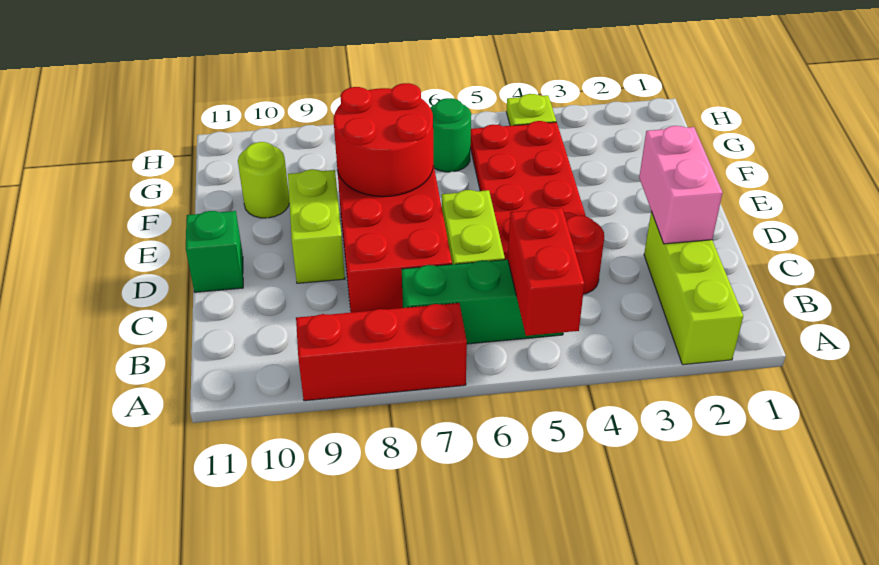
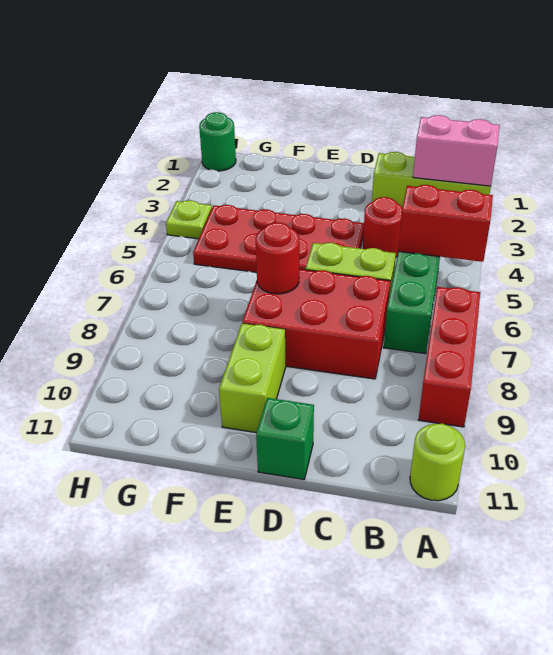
pink brick C2:D2 level 2 -> pink brick A2:B2 level 2
lime brick D9:E9 level 1 -> lime brick E9:E10 level 1
red round brick E7:F8 level 2 -> red round brick E7 level 2
lime round brick F10 level 1 -> lime round brick A11 level 1
green round brick G6 level 1 -> green round brick H1 level 1

